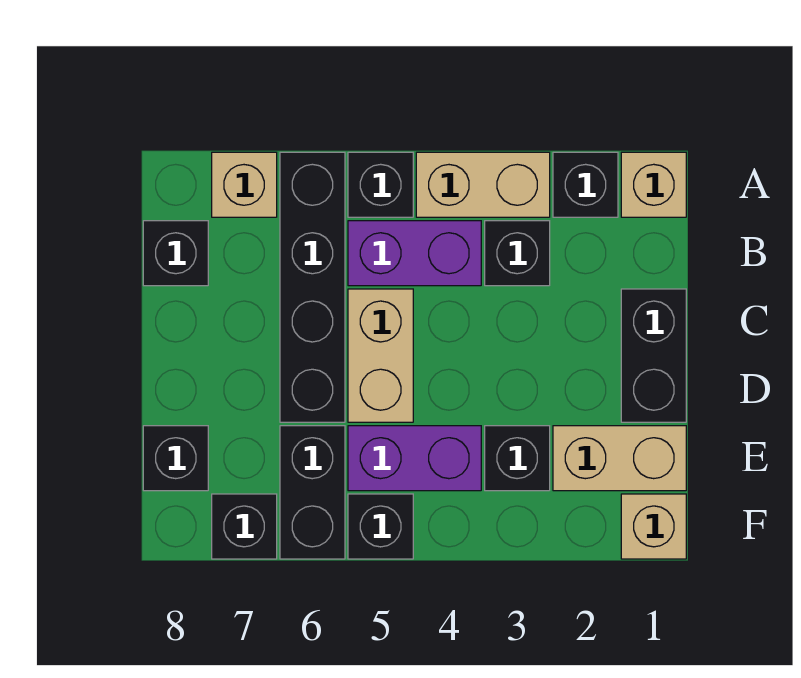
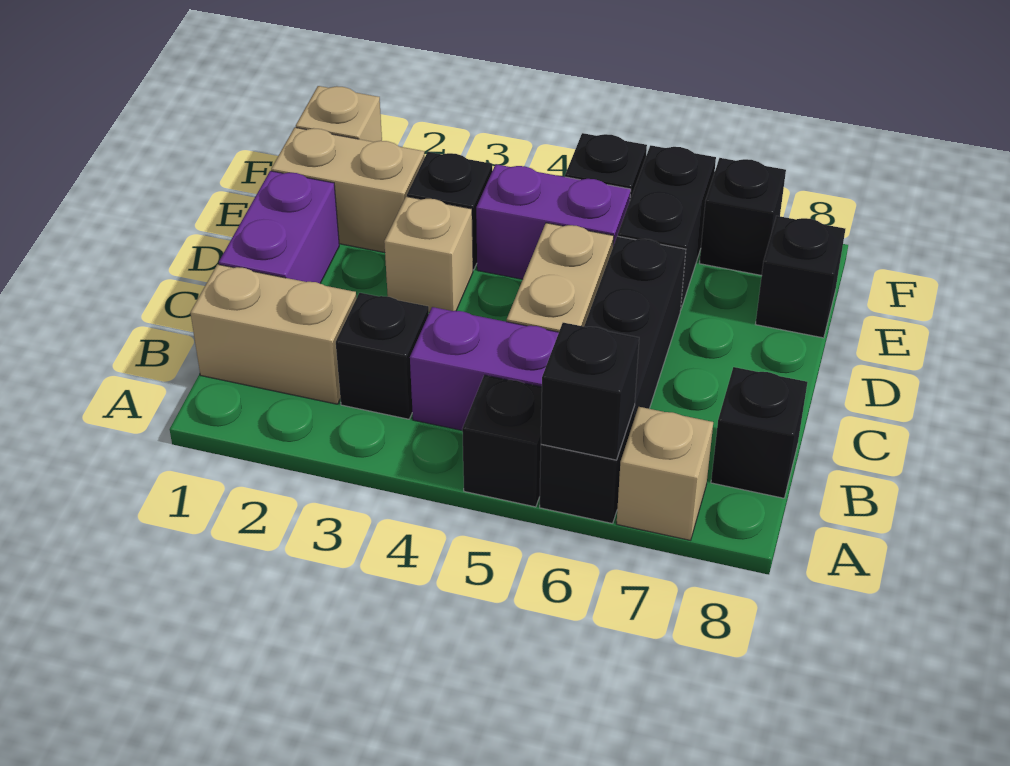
tan brick A1 level 1 -> tan brick D3 level 1
black brick A2 level 1 -> black brick A6 level 2
tan brick A3:A4 level 1 -> tan brick B1:B2 level 1
black brick C1:D1 level 1 -> purple brick C1:D1 level 1

